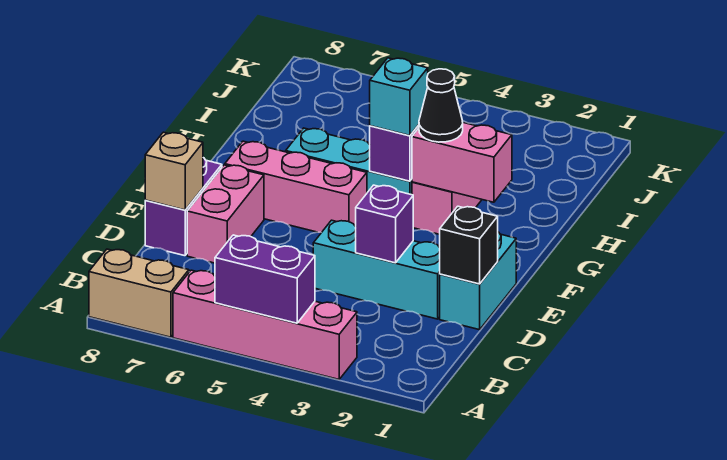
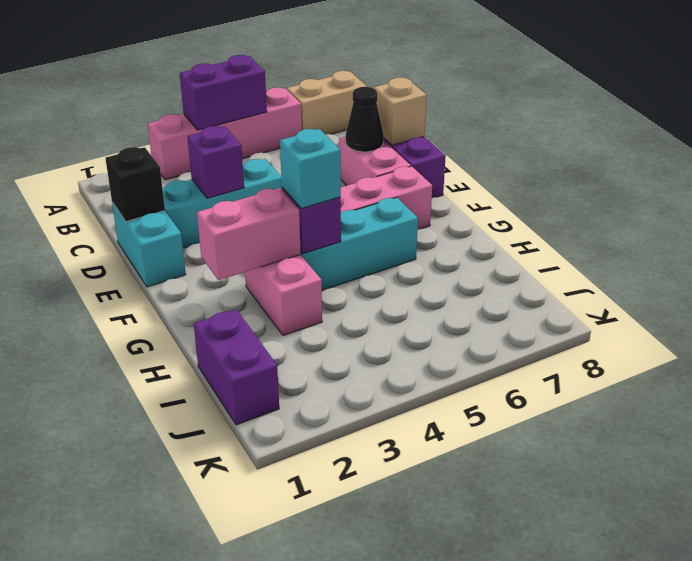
black cone G3 level 3 -> black cone D7 level 2
none -> purple brick I1:J1 level 1

